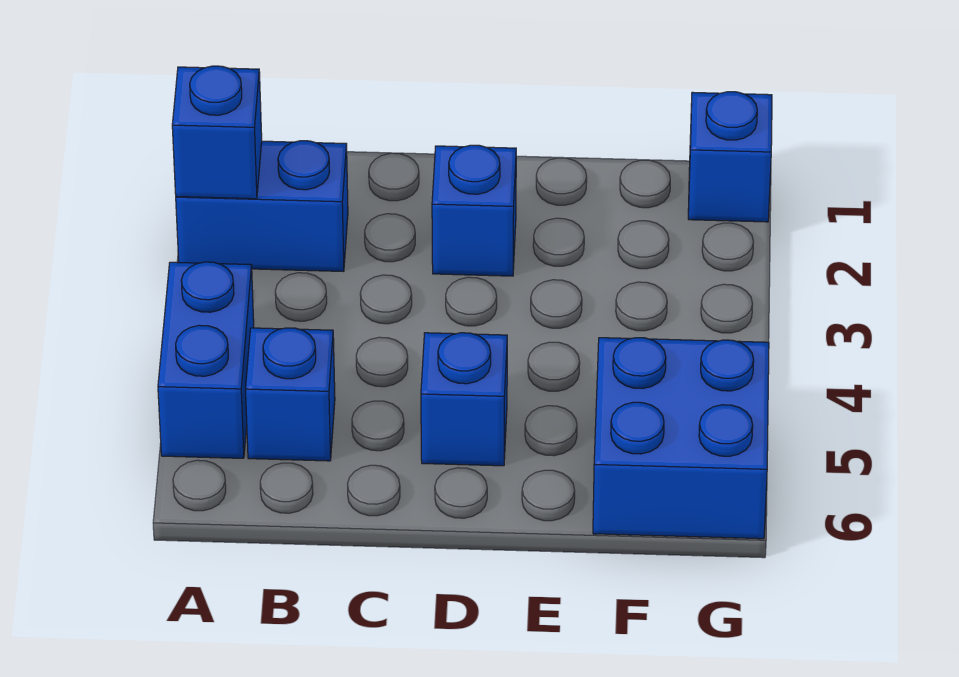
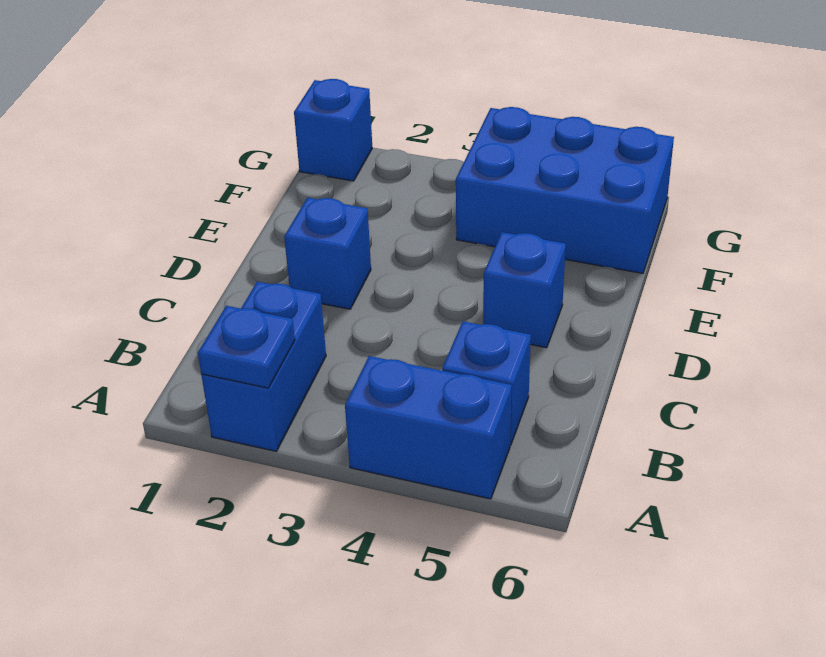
blue brick A2 level 2 -> blue plate A2 level 2
blue brick F5:G6 level 1 -> blue brick F4:G6 level 1

